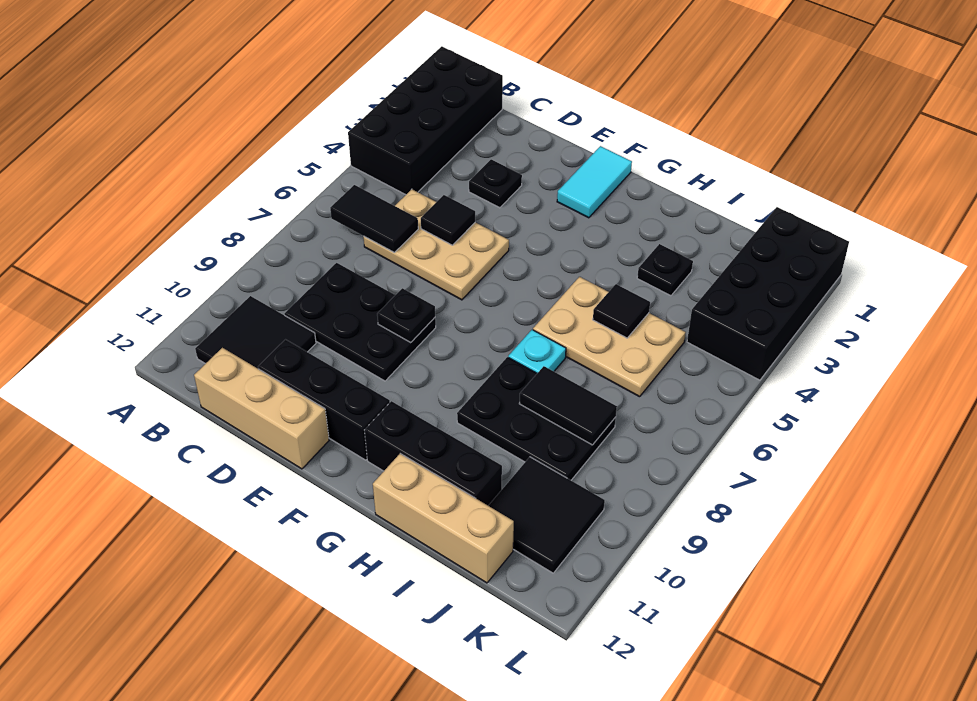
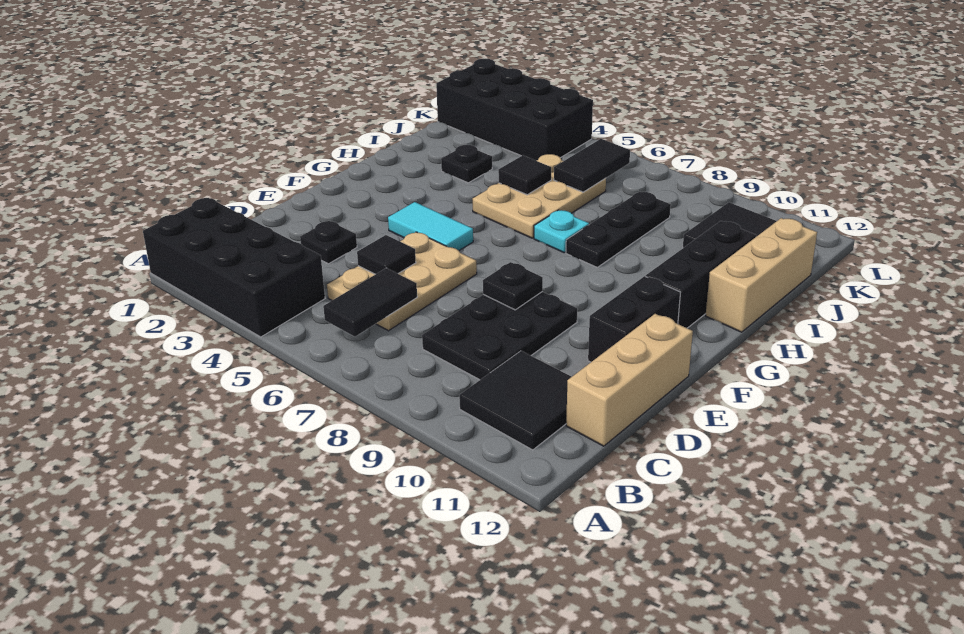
black brick D11:F11 level 1 -> black brick E11:F11 level 1
cyan tile F1:F2 level 1 -> cyan tile F4:F5 level 1
black plate H8:J9 level 1 -> black plate H8:J8 level 1
black tile I8:J8 level 2 -> black tile J6:K6 level 2

